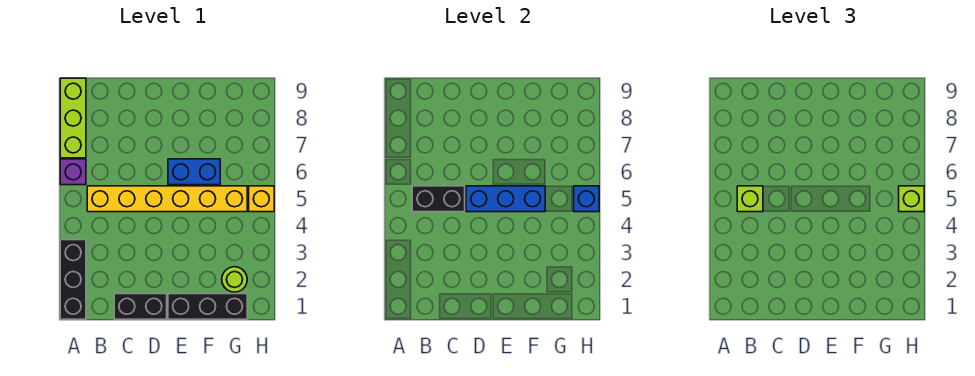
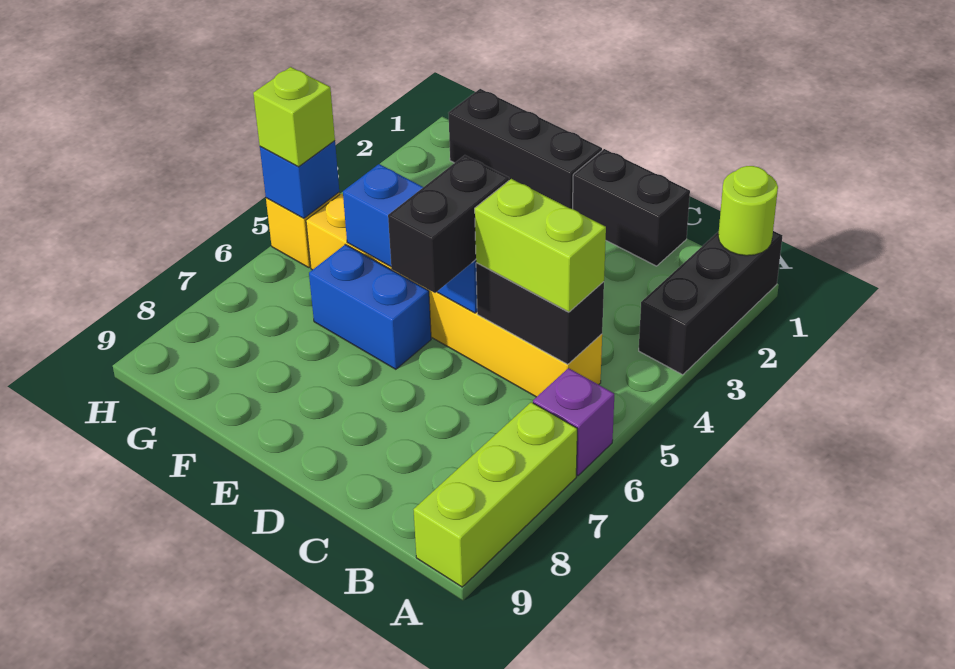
lime brick B5 level 3 -> lime brick B5:C5 level 3
none -> black brick D5:D6 level 3
lime round brick G2 level 1 -> lime round brick A1 level 2

